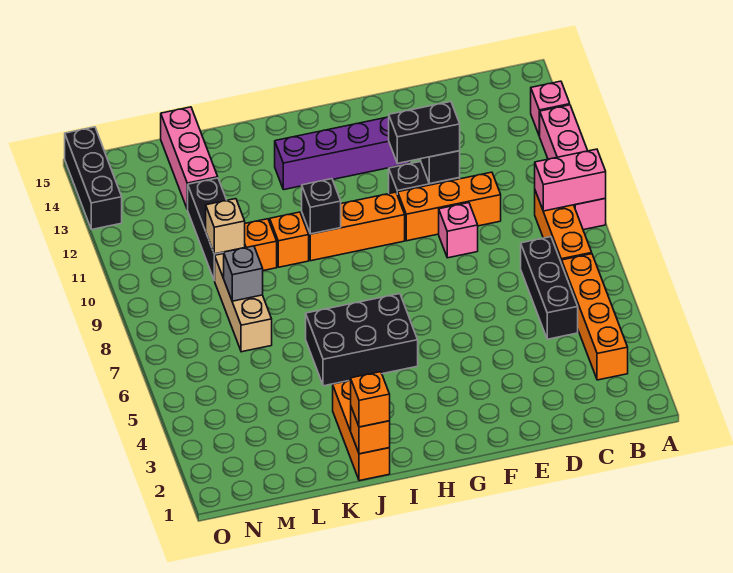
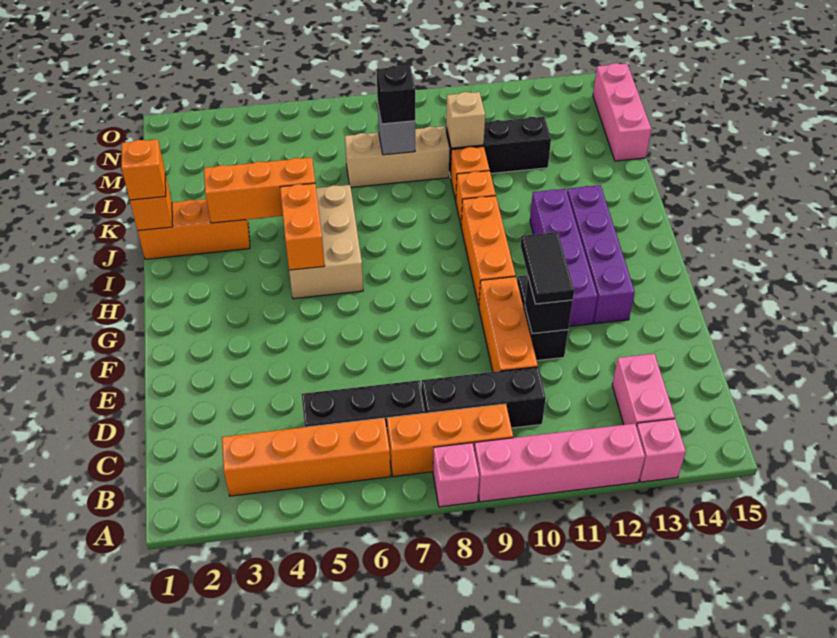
pink brick A9:B9 level 2 -> pink brick B13:C13 level 1
pink brick E9 level 1 -> pink brick A8 level 1
black brick E11:F11 level 3 -> black tile E11:F11 level 3
none -> purple brick F12:I12 level 1
black brick H5:J6 level 1 -> tan brick H5:J6 level 1
none -> orange brick H5:I5 level 2
black brick I10 level 2 -> black brick L8 level 3
none -> orange brick J3:J5 level 2
pink brick L13:L15 level 1 -> pink brick L15:N15 level 1
black brick O13:O15 level 1 -> black brick C8:C10 level 1

